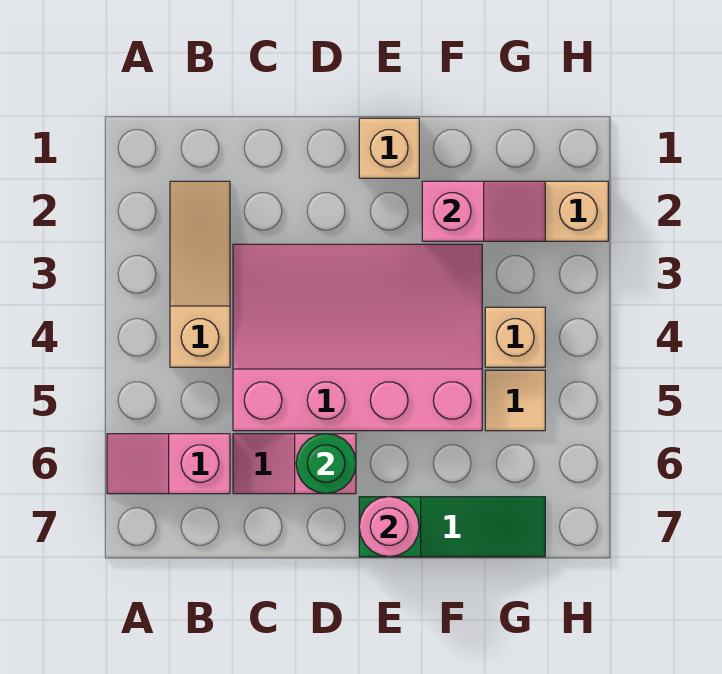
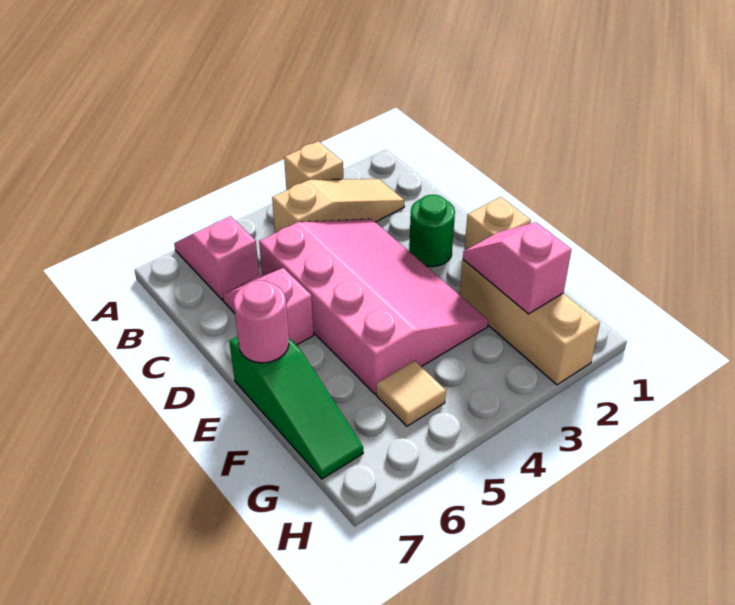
green round brick D6 level 2 -> green round brick D2 level 1
pink slope F2:G2 level 2 top F -> pink slope F2:G2 level 2 top G
tan brick G4 level 1 -> tan brick A3 level 1

